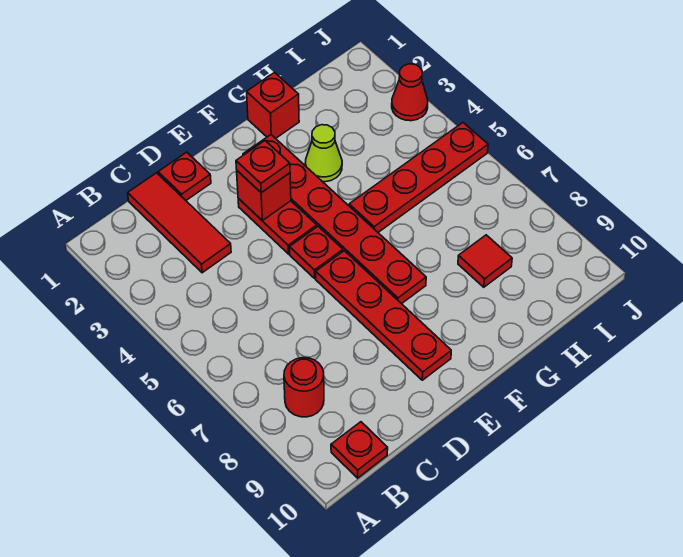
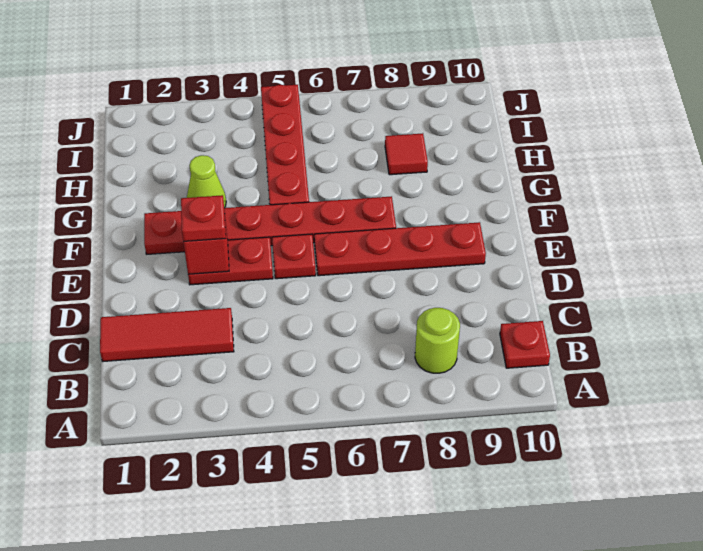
red round brick B8 level 1 -> lime round brick B8 level 1
red plate D1 level 1 -> none
red brick G1 level 1 -> none
red cone J3 level 1 -> none

